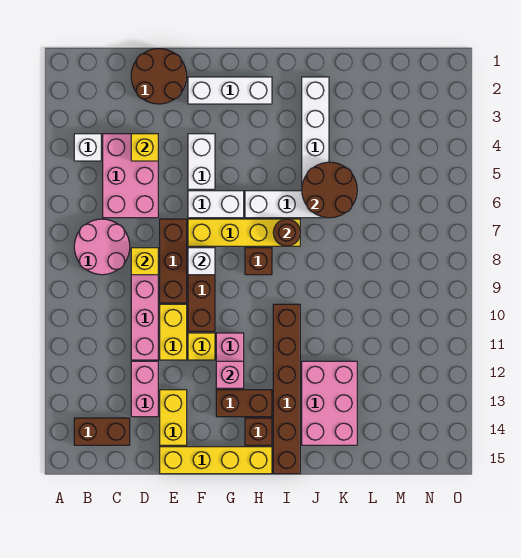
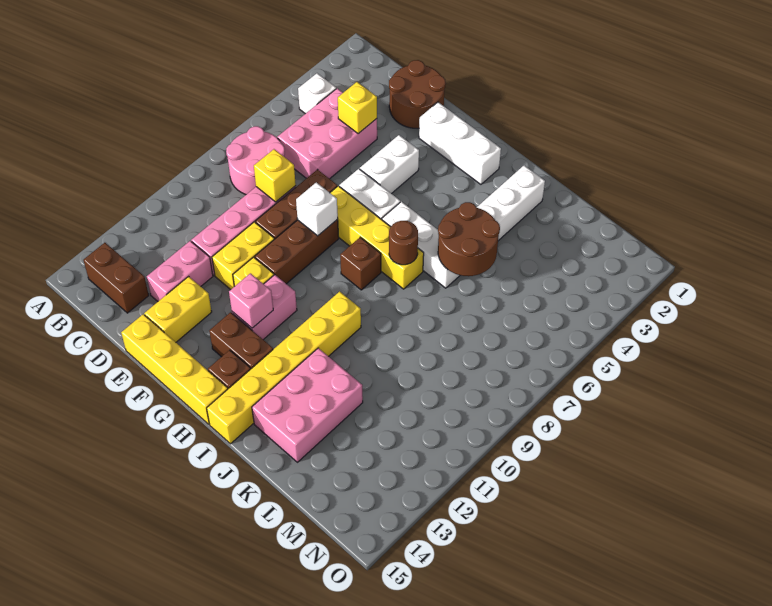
brown brick I10:I15 level 1 -> yellow brick I10:I15 level 1

